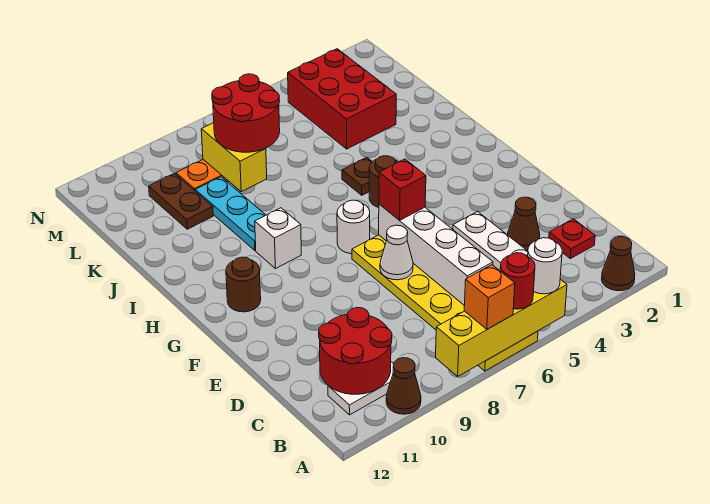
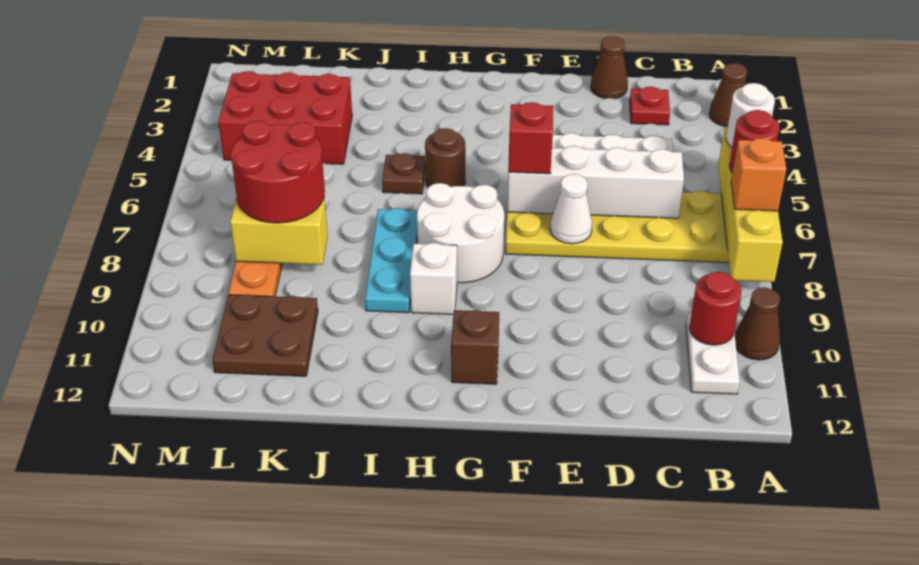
red round brick B10:C11 level 2 -> red round brick B10 level 2
brown cone D3 level 1 -> brown cone D1 level 1
white round brick G7 level 1 -> white round brick G7:H8 level 1
brown round brick G11 level 1 -> brown brick G11 level 1
cyan plate I9:K9 level 1 -> cyan plate I7:I9 level 1
brown plate K10:L10 level 1 -> brown plate K10:L11 level 1

